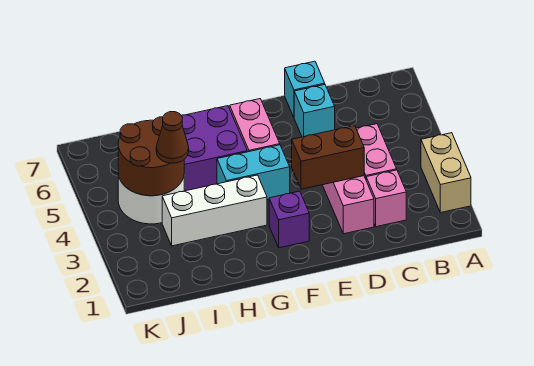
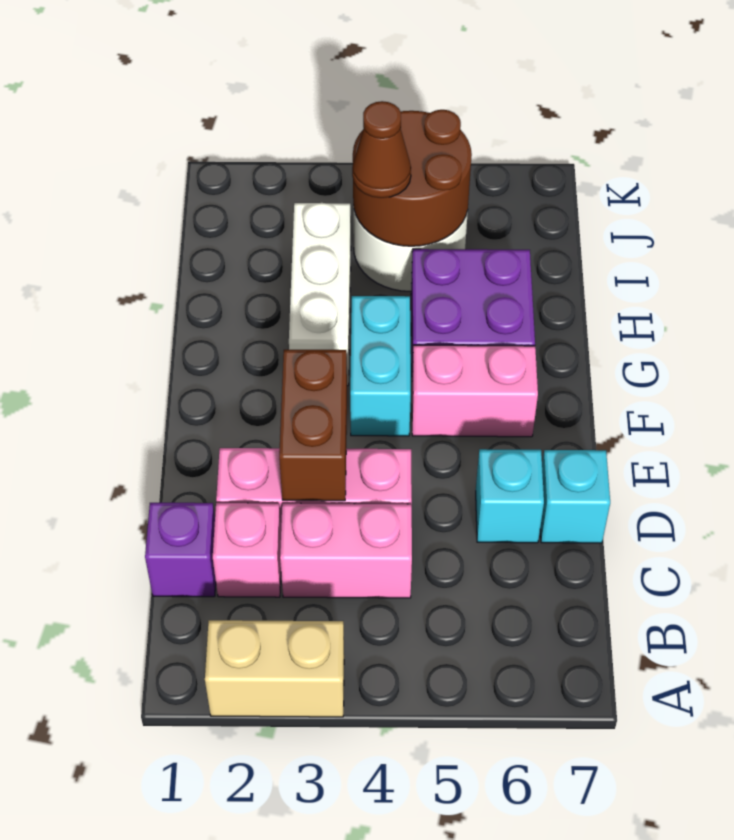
purple brick F2 level 1 -> purple brick C1 level 1

